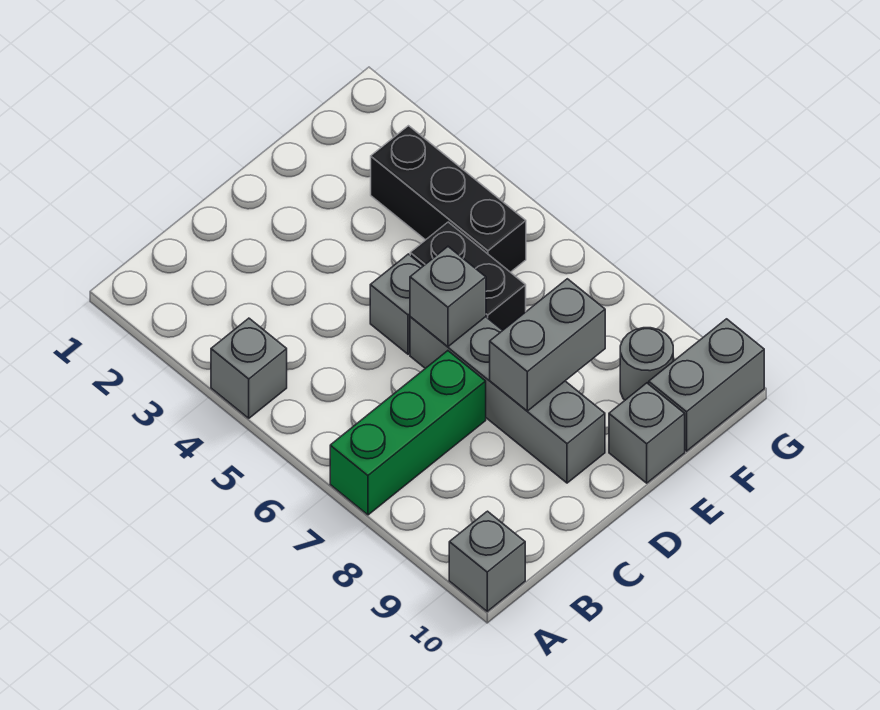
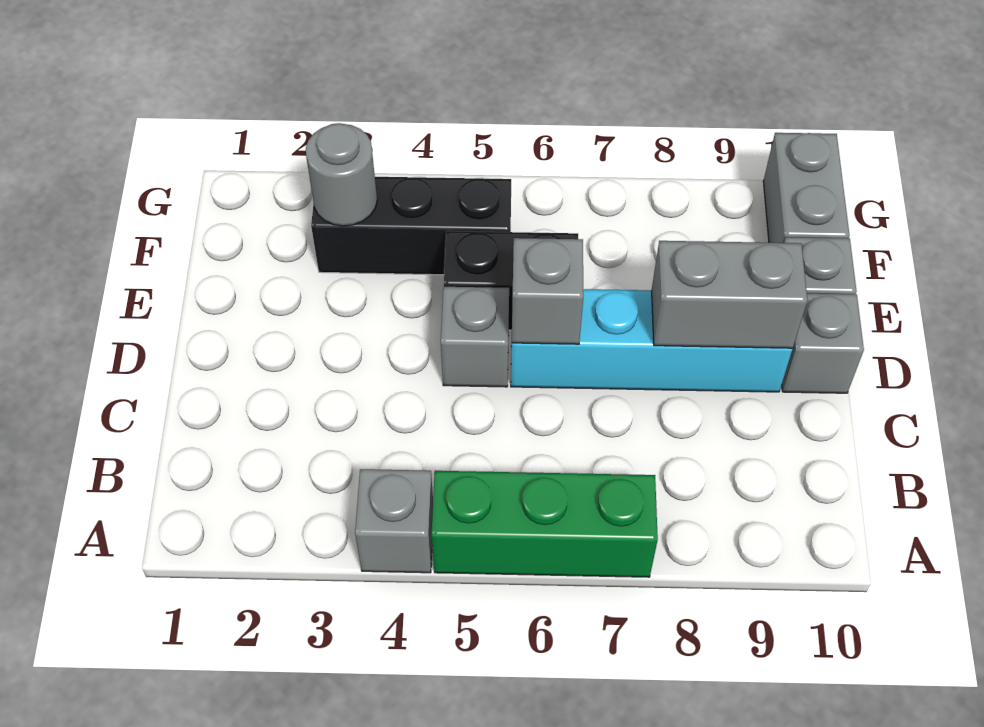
green brick A7:C7 level 1 -> green brick A5:A7 level 1
grey brick A10 level 1 -> grey brick D10 level 1
grey brick D6:D9 level 1 -> cyan brick D6:D9 level 1
grey brick D8:E8 level 2 -> grey brick D8:D9 level 2
grey round brick F9 level 1 -> grey round brick F3 level 2

